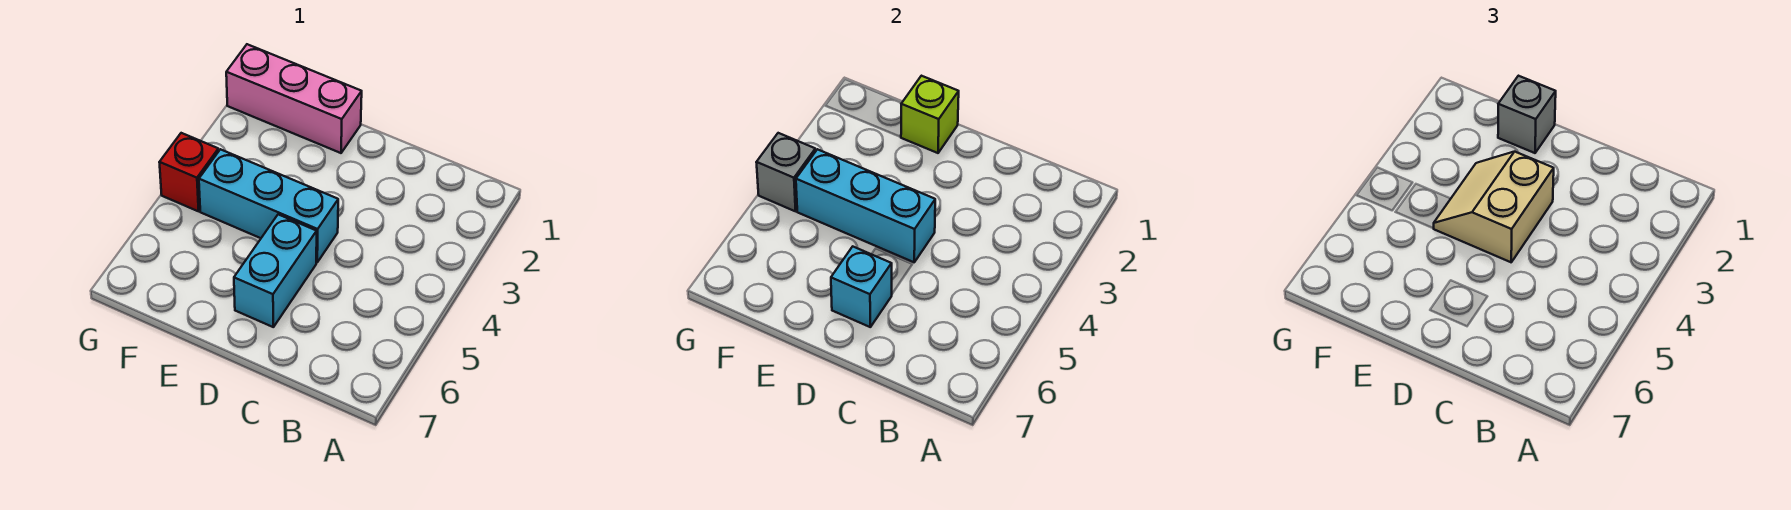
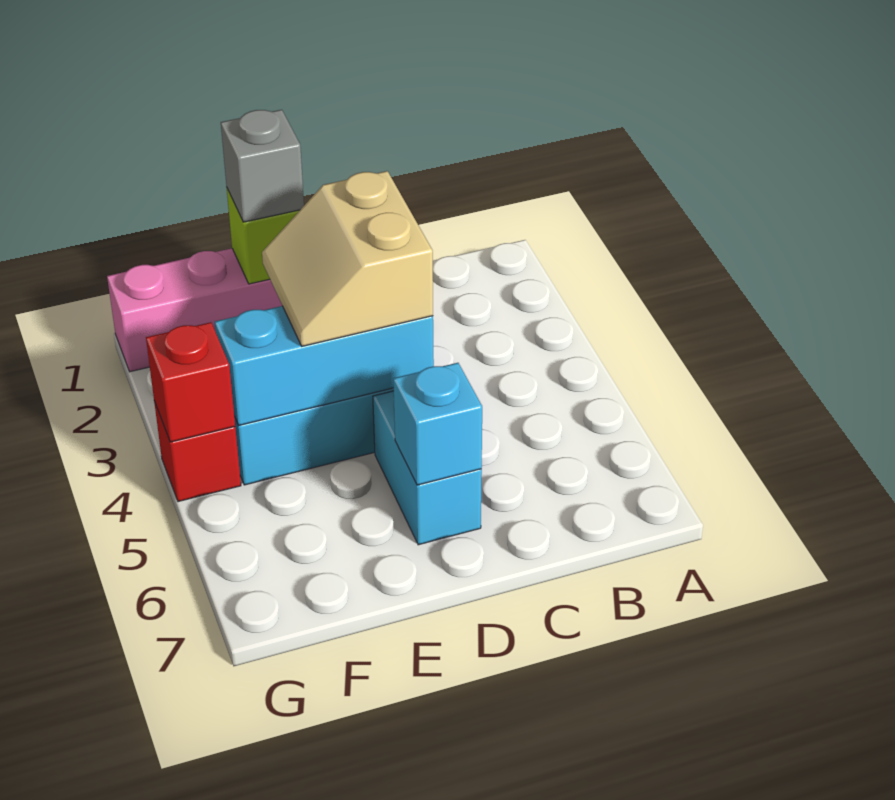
grey brick G4 level 2 -> red brick G4 level 2

